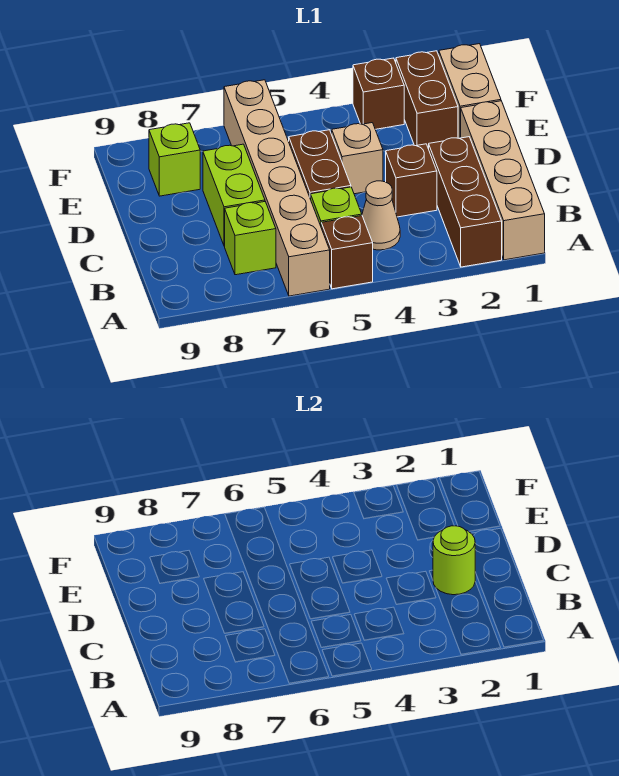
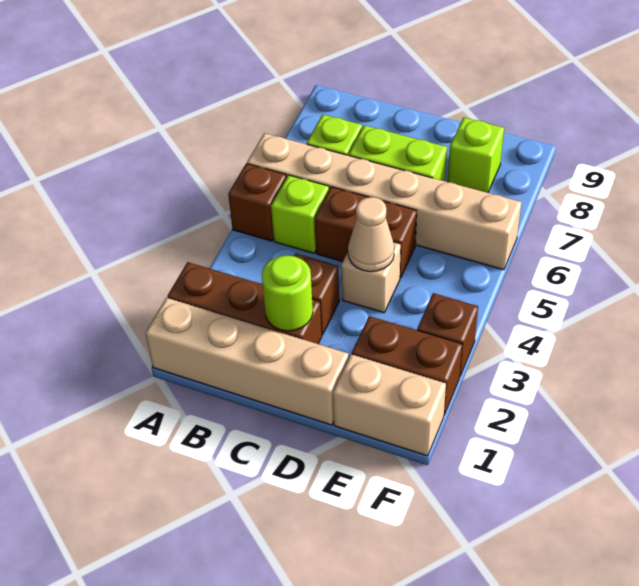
tan cone B4 level 1 -> tan cone D4 level 2

